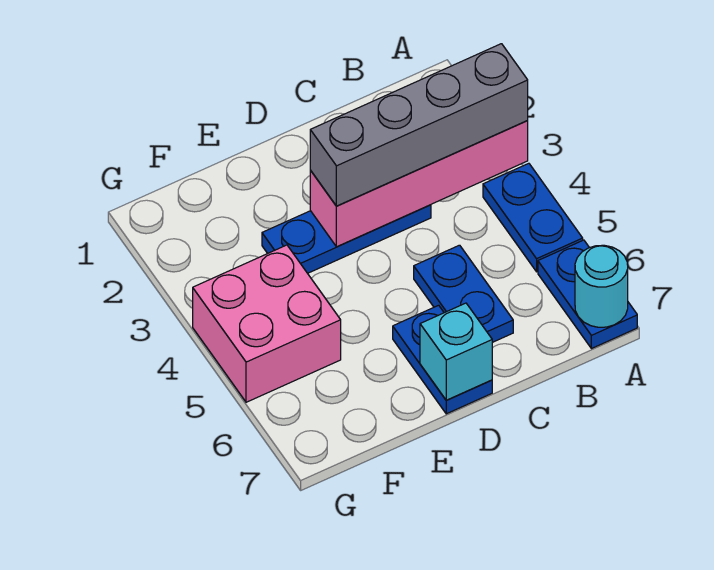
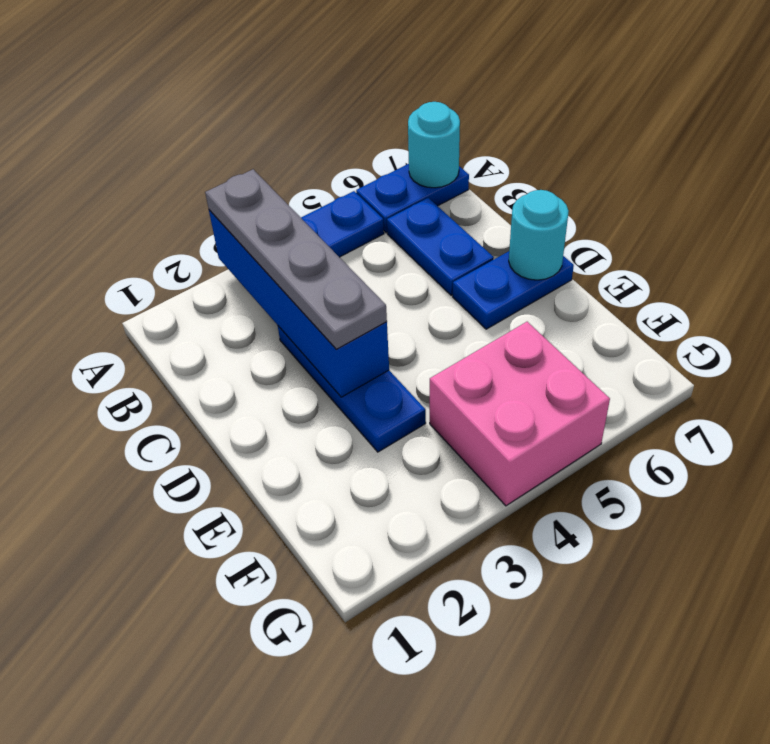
pink brick A3:D3 level 2 -> blue brick A3:D3 level 2
grey brick A3:D3 level 3 -> grey plate A3:D3 level 3
blue plate C5:C6 level 1 -> blue plate B6:C6 level 1
cyan brick D7 level 2 -> cyan round brick D7 level 2

